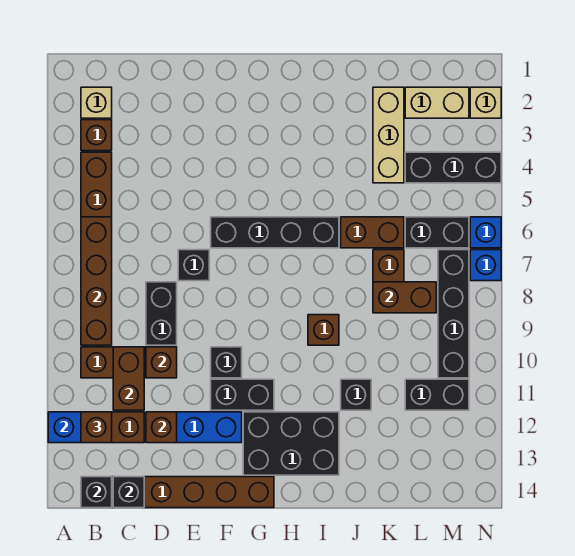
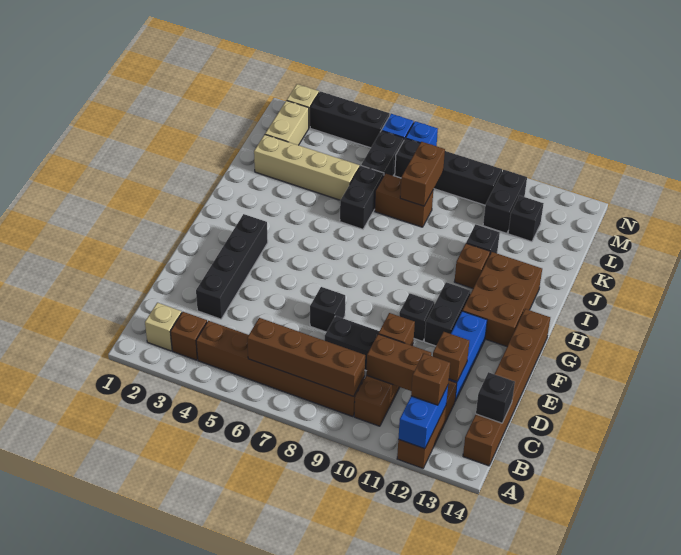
black brick B14 level 2 -> black brick L12 level 1
black brick F6:I6 level 1 -> black brick D3:G3 level 1
black brick G12:I13 level 1 -> brown brick G12:I13 level 1
brown brick I9 level 1 -> brown brick I11 level 1
brown brick J6:K6 level 1 -> black brick J6:K6 level 1
tan brick K2:K4 level 1 -> tan brick K2:K5 level 1
black brick L4:N4 level 1 -> black brick N3:N5 level 1

